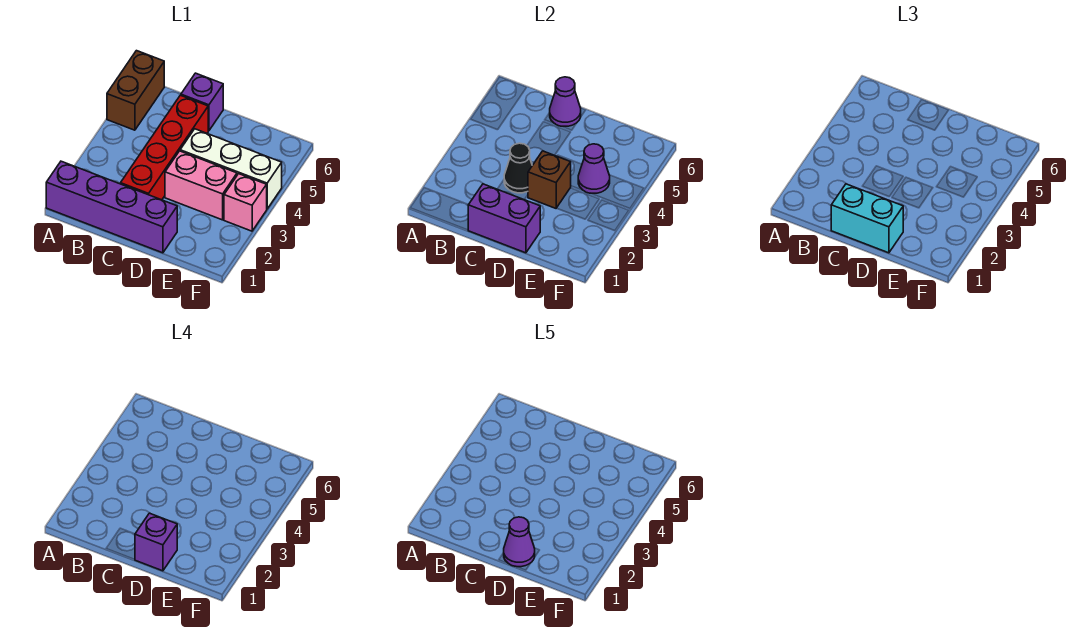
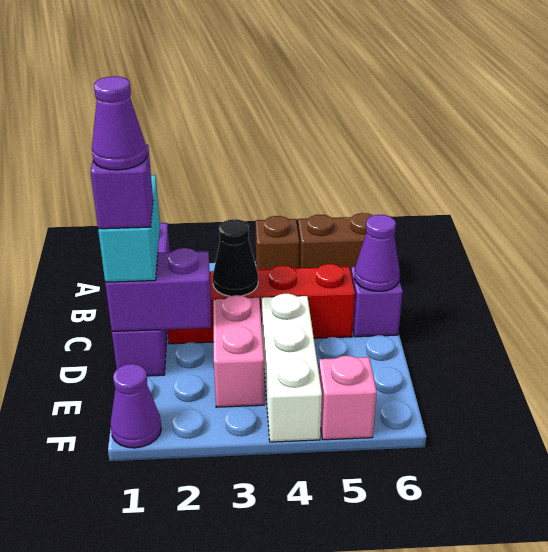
purple brick C1:D1 level 2 -> purple brick D1:D2 level 2
brown brick D3 level 2 -> brown brick A4 level 1
purple cone E4 level 2 -> purple cone F1 level 1
pink brick F3 level 1 -> pink brick F5 level 1

